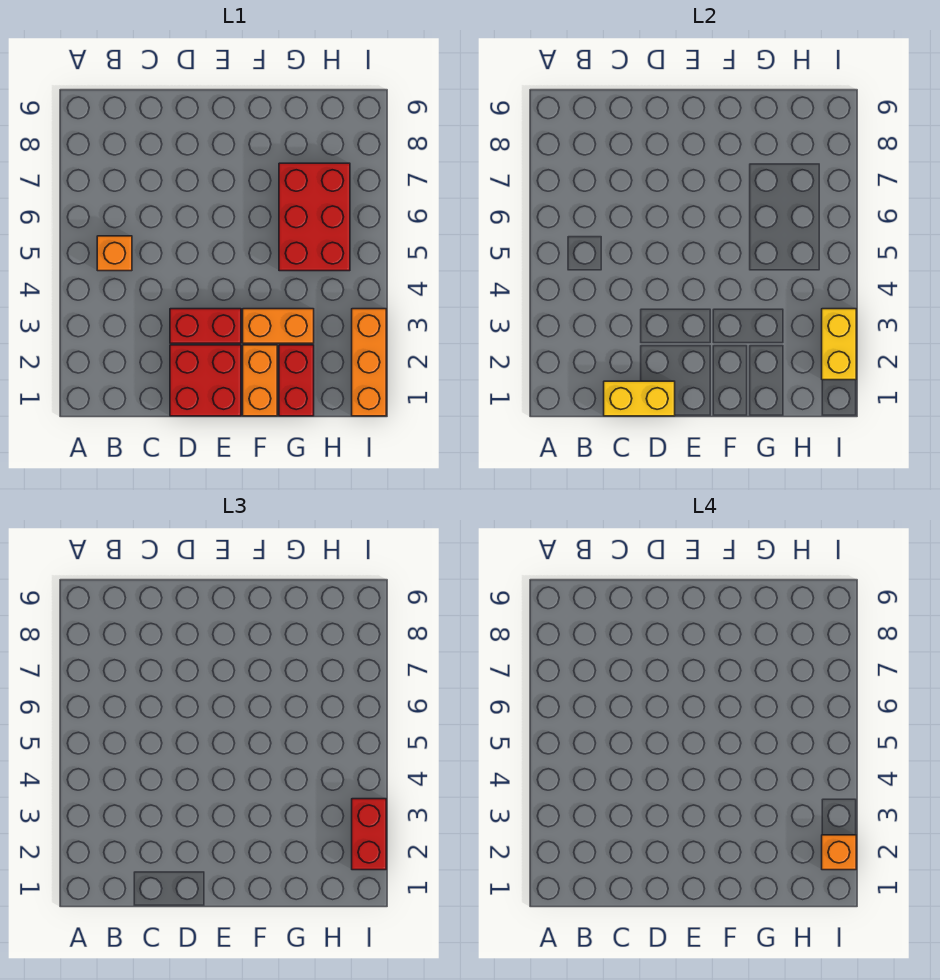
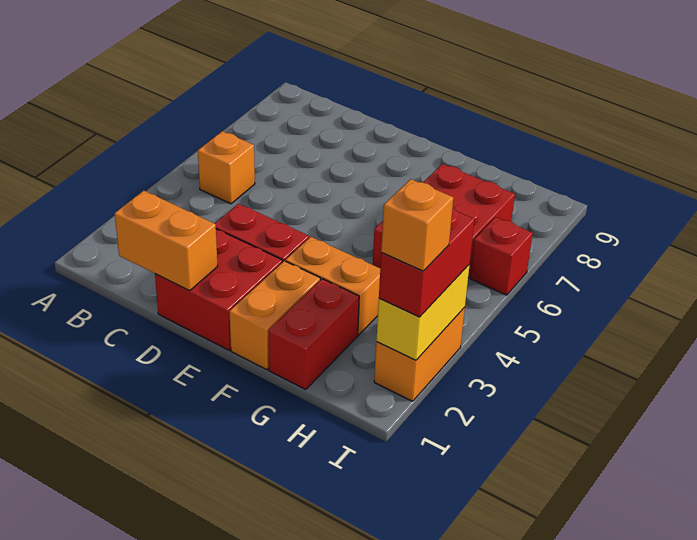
yellow brick C1:D1 level 2 -> orange brick C1:D1 level 2
orange brick I1:I3 level 1 -> orange brick I2:I3 level 1
none -> red brick I6 level 1

